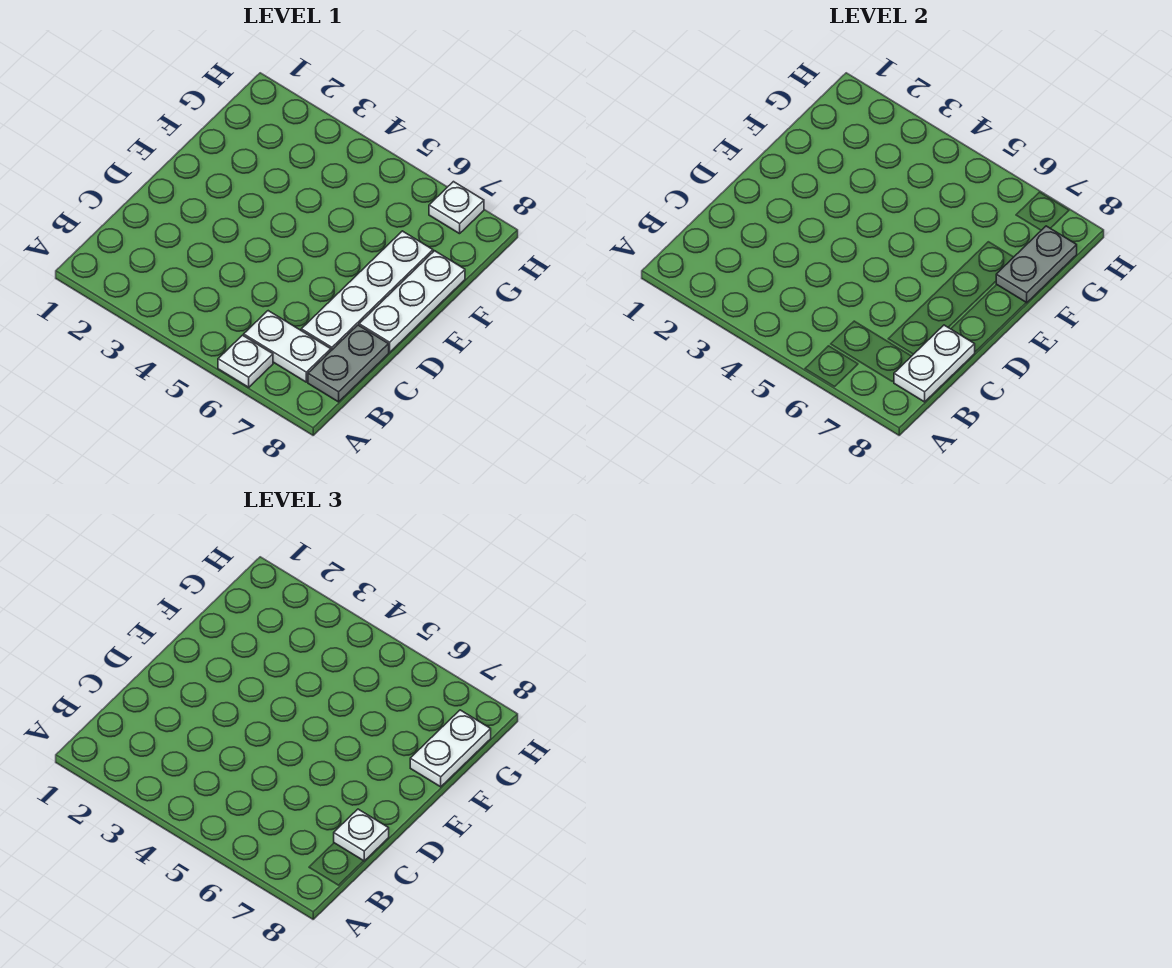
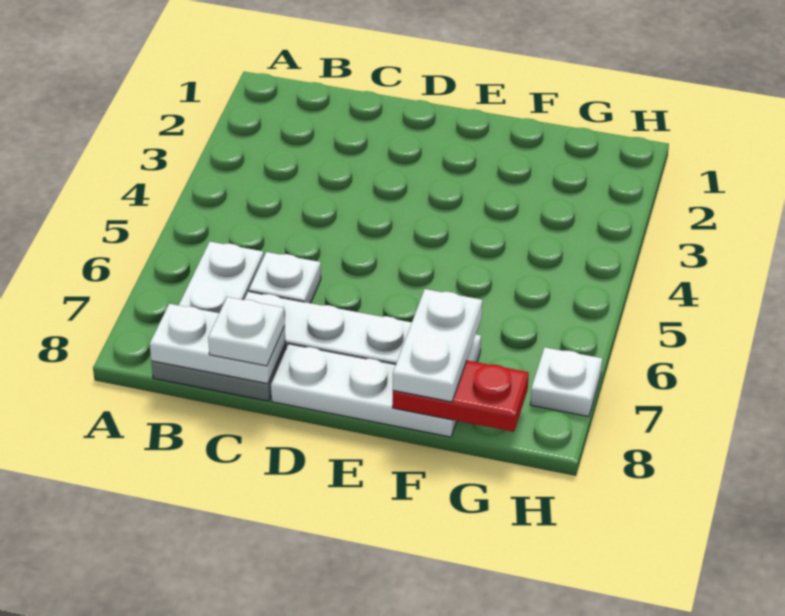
white plate A6 level 1 -> white plate C6 level 1
grey plate F8:G8 level 2 -> red plate F8:G8 level 2
white plate F8:G8 level 3 -> white plate F7:F8 level 3

